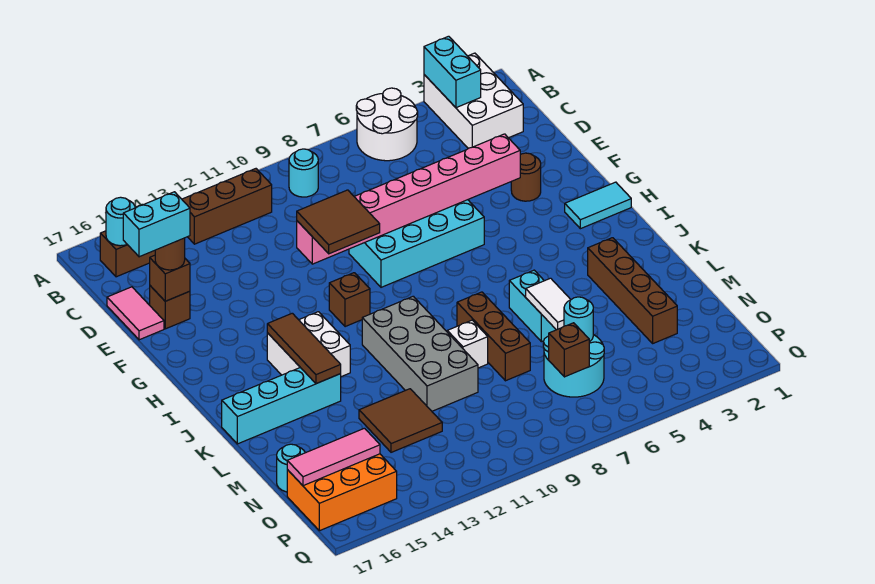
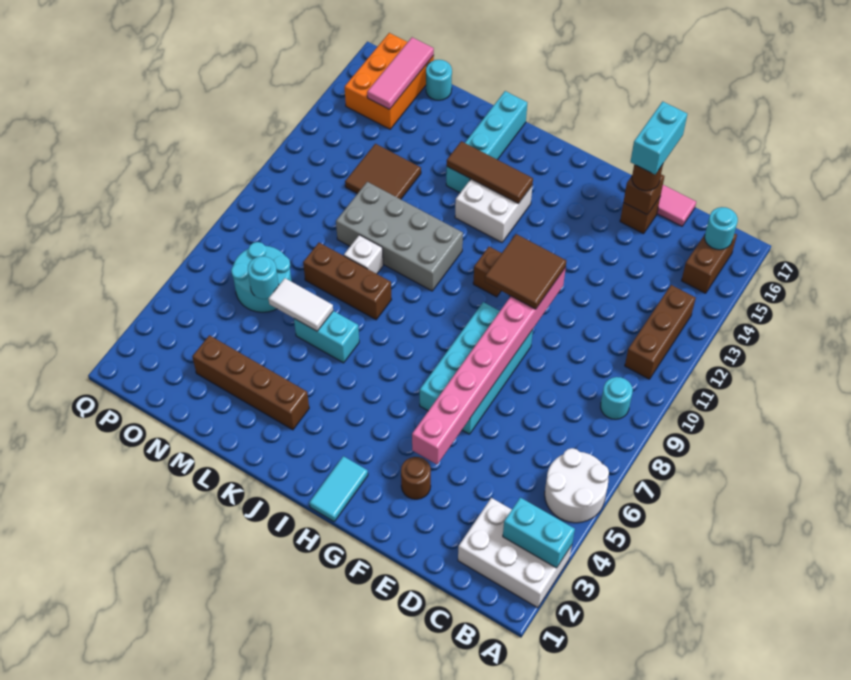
brown brick O7 level 2 -> none

